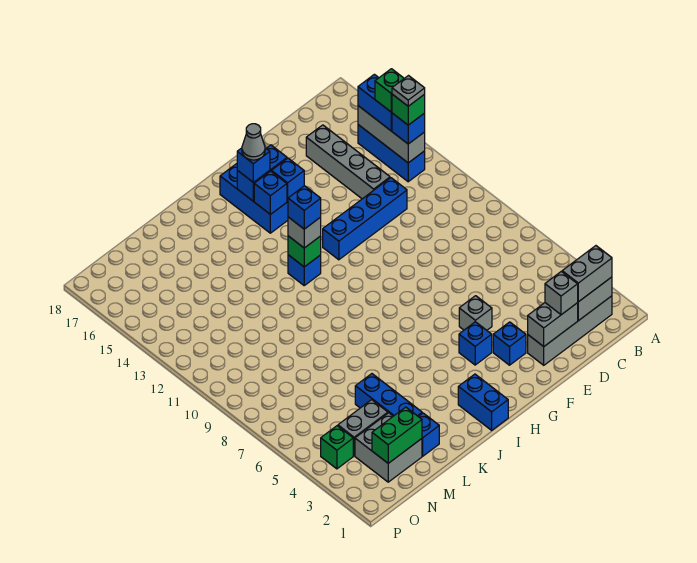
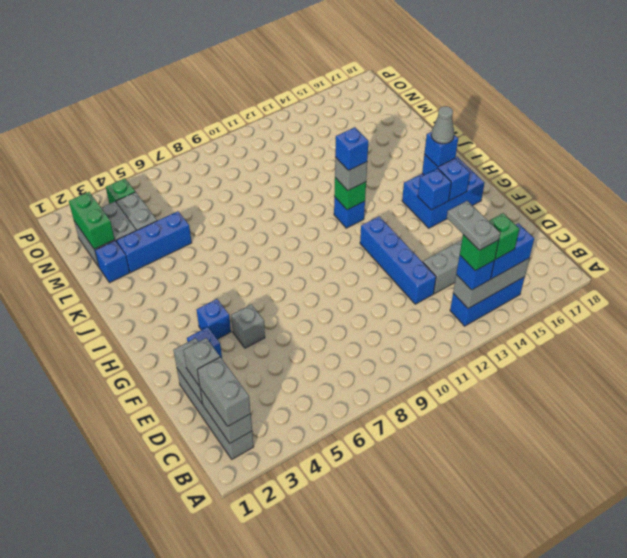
grey plate B13 level 5 -> grey plate B13:C13 level 5
blue brick H15 level 2 -> none
blue brick I1:I2 level 1 -> none

